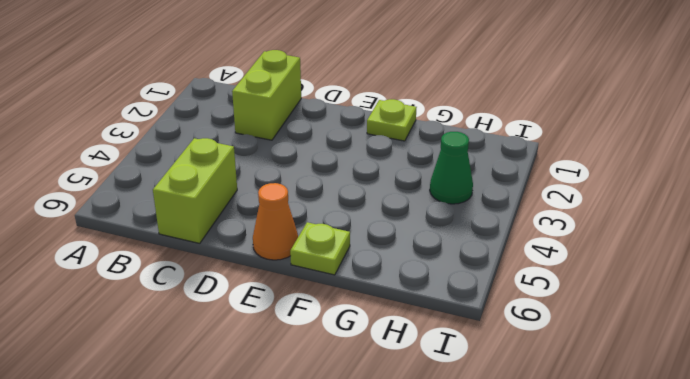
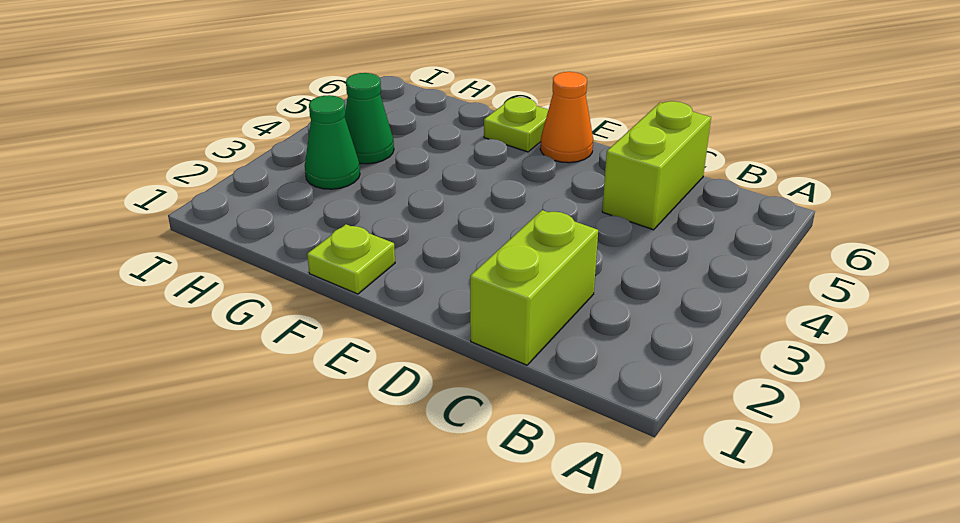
none -> green cone H4 level 1

